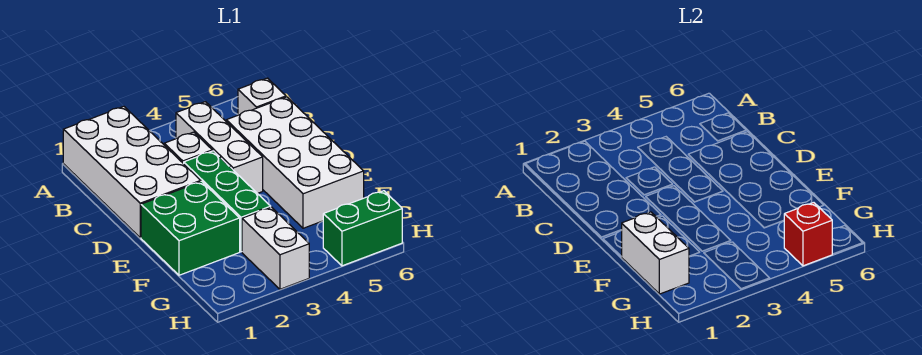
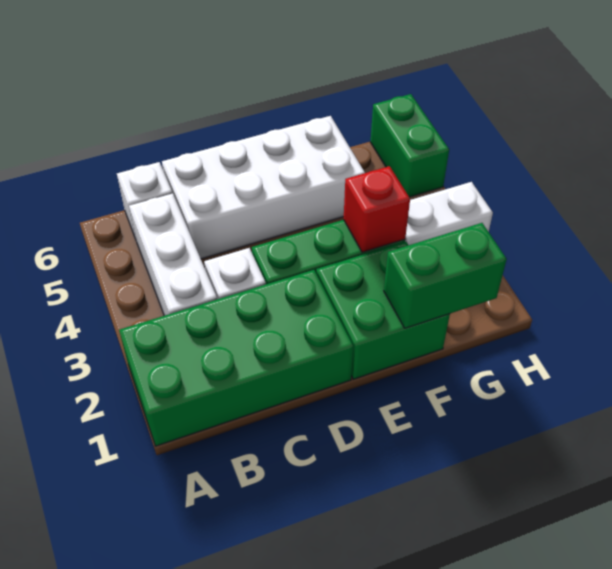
white brick A1:D2 level 1 -> green brick A1:D2 level 1
white brick B4:D4 level 1 -> white brick B3:B5 level 1
white brick F1:G1 level 2 -> green brick F1:G1 level 2
red brick H5 level 2 -> red brick F3 level 2

